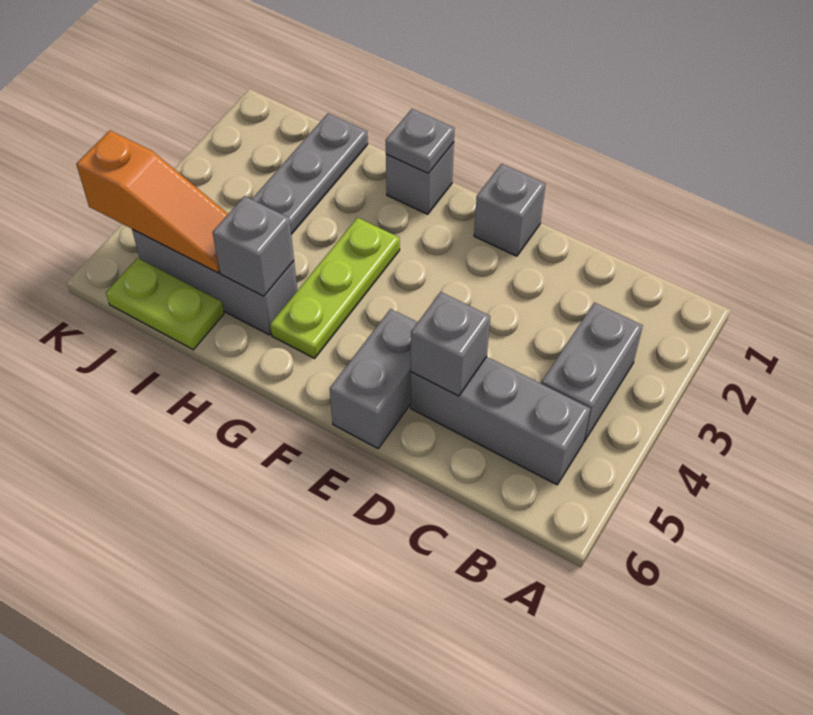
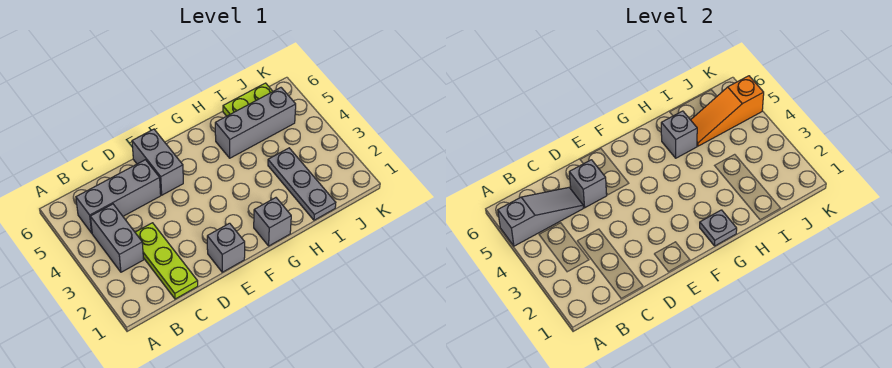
none -> grey slope A5:C5 level 2 top A
lime plate G3:G5 level 1 -> lime plate C1:C3 level 1

